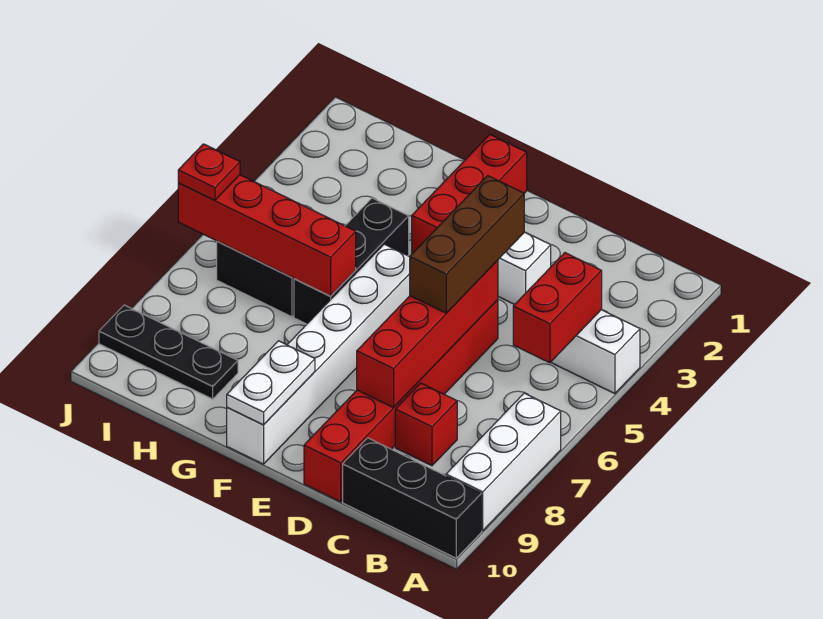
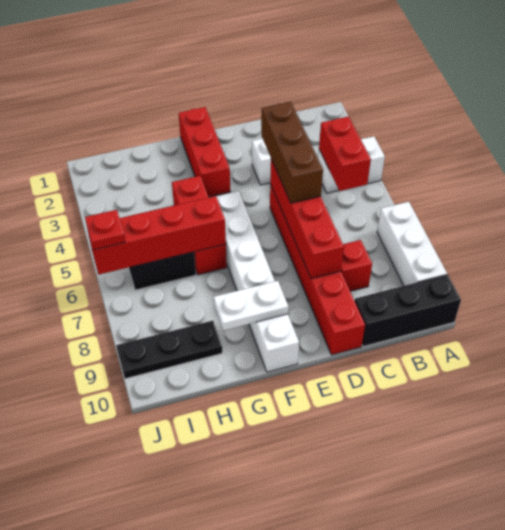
white plate F9:F10 level 2 -> white plate F9:G9 level 2
black brick G4:G6 level 1 -> red brick G4:G6 level 1

